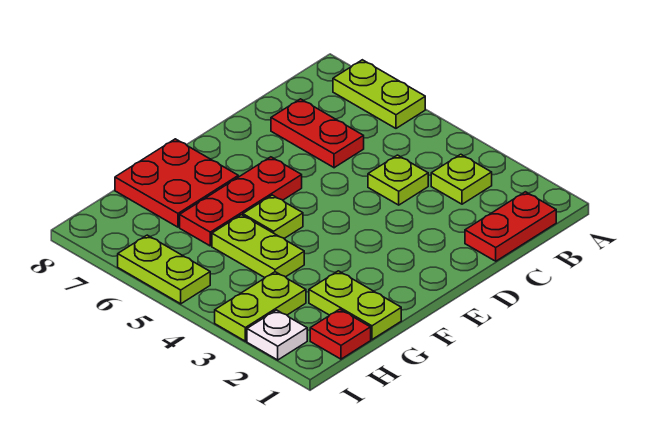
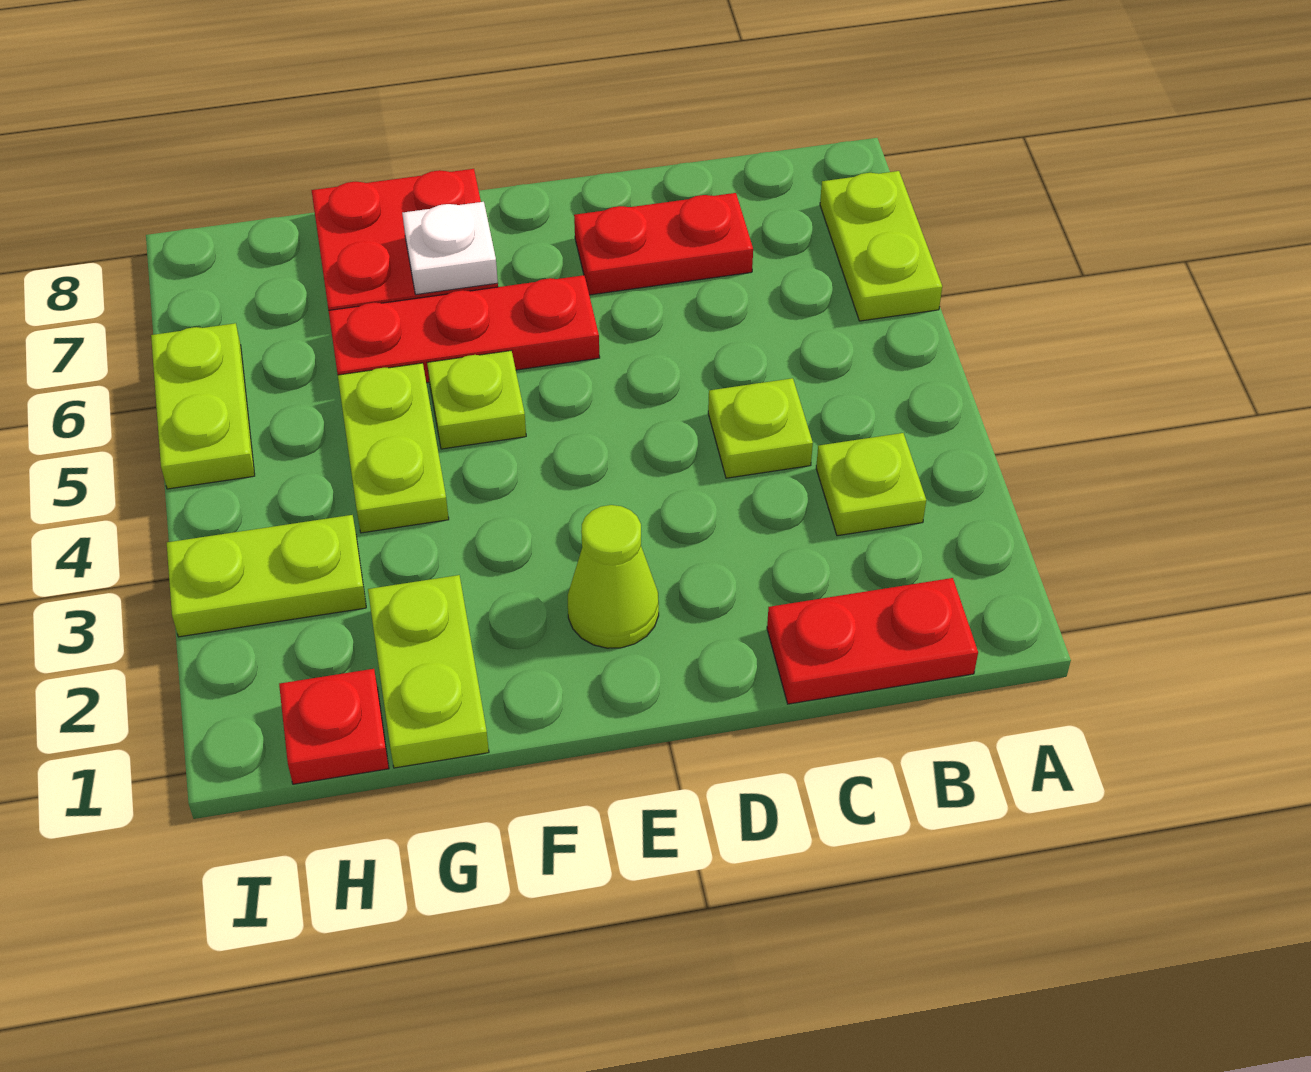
red plate C6:C7 level 1 -> red plate C7:D7 level 1
none -> lime cone E2 level 1
white plate I2 level 1 -> white plate F7 level 2

